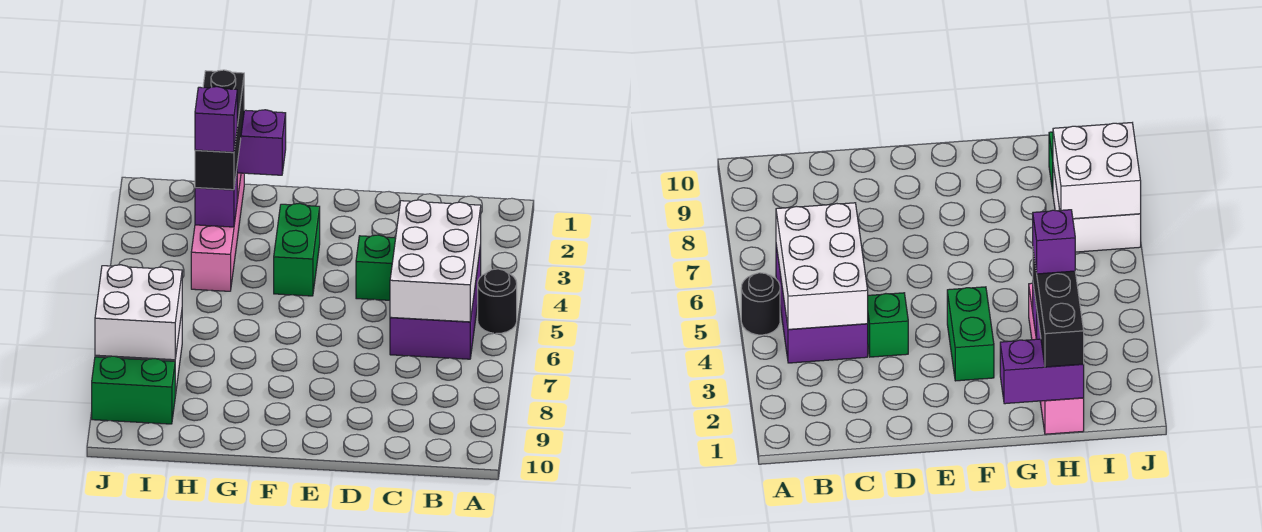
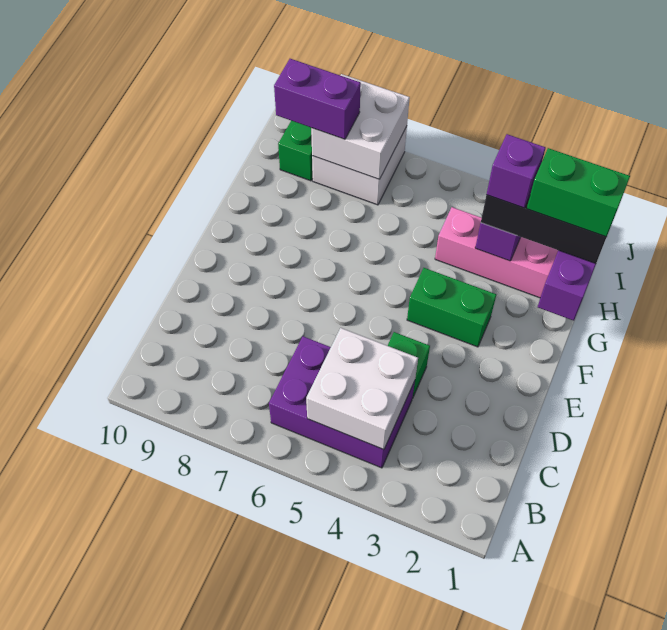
black round brick A5 level 1 -> none
white brick B4:C6 level 2 -> white brick B4:C5 level 2
none -> green brick H1:H2 level 4
none -> purple brick I8:I9 level 3

